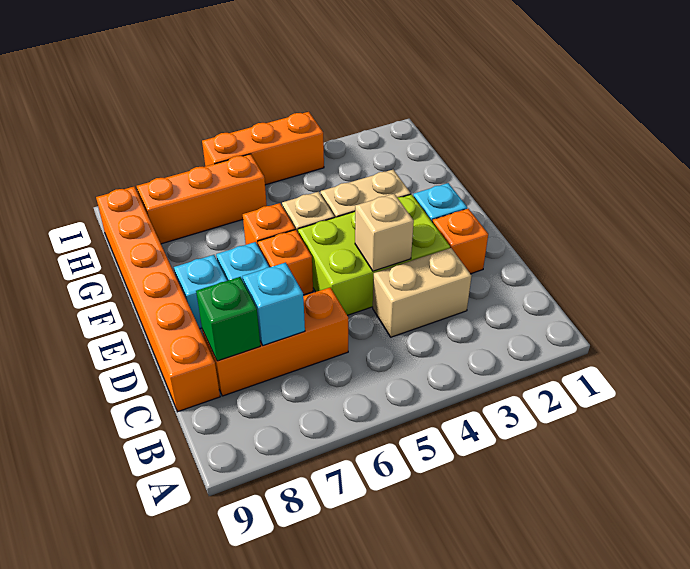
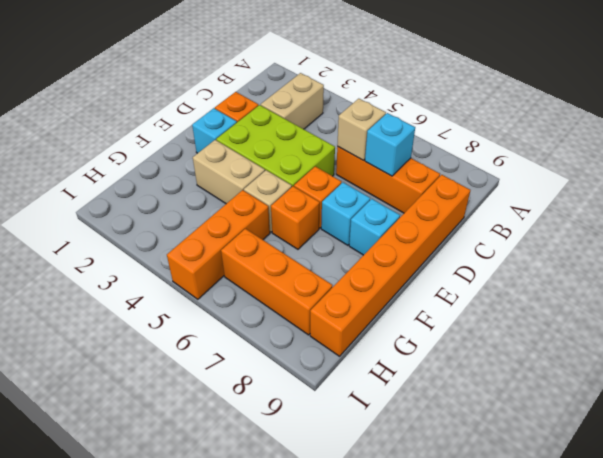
tan brick C3:C4 level 1 -> tan brick B3:C3 level 1
green brick C8 level 2 -> none
tan brick D4 level 2 -> tan brick C6 level 2
orange brick I4:I6 level 1 -> orange brick G5:I5 level 1

